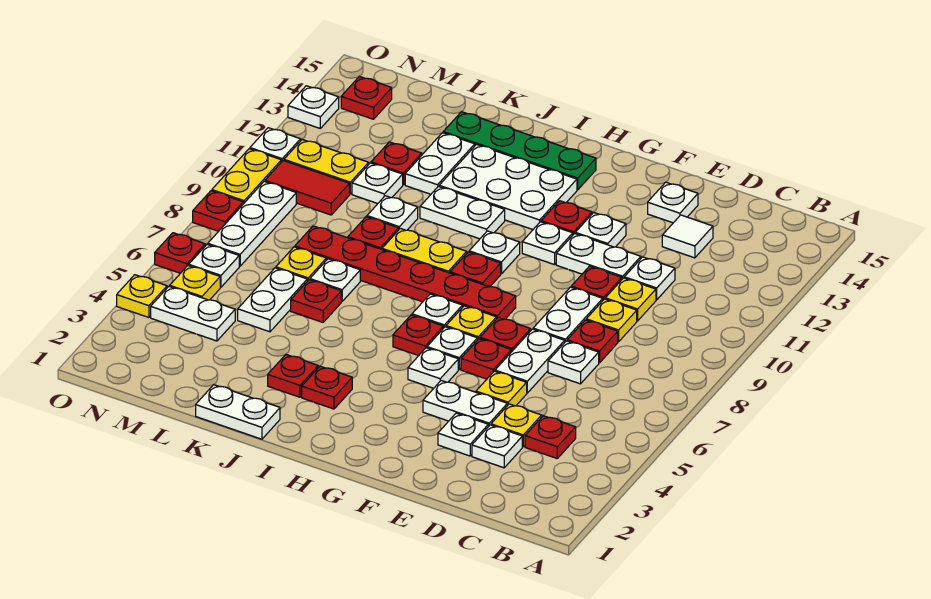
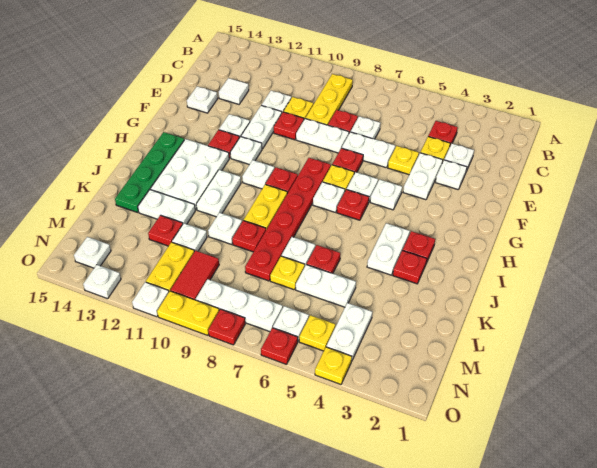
yellow plate D9 level 1 -> yellow plate B9:D9 level 1
red plate F6 level 1 -> none
white plate J1:K1 level 1 -> white plate I4:J4 level 1
red plate N14 level 1 -> white plate N14 level 1

